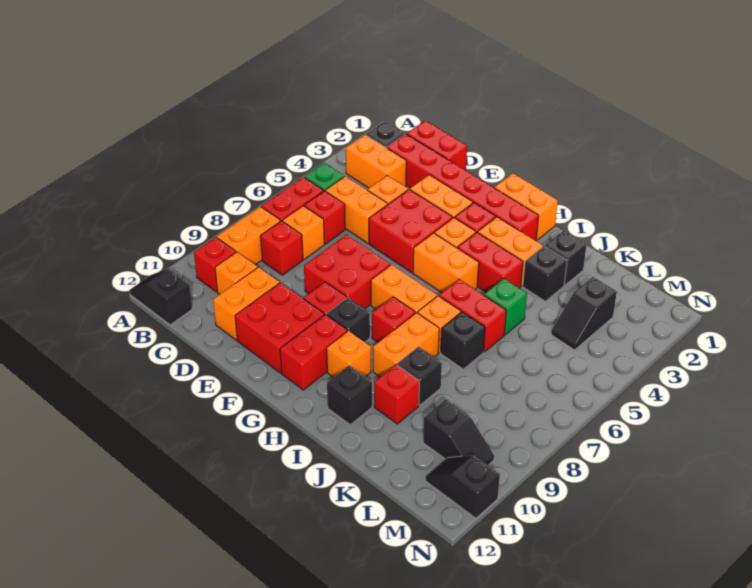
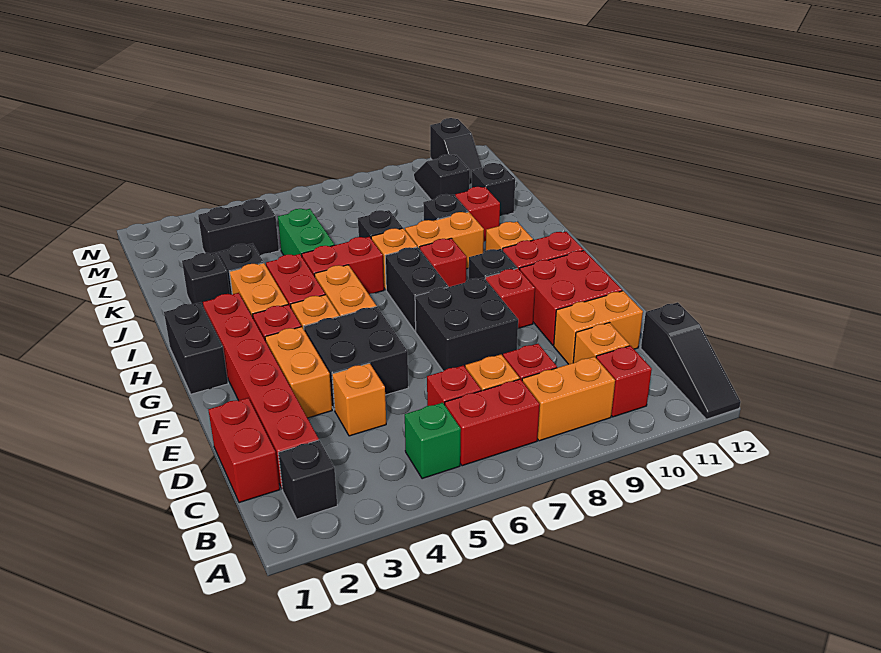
black slope A12:B12 level 1 top B -> black slope A12:C12 level 1 top C
orange brick B3:C3 level 1 -> none
orange brick C5:D5 level 1 -> none
red brick E4:F5 level 1 -> black brick E4:F5 level 1
red brick E7:F8 level 1 -> black brick E7:F8 level 1
orange brick G1:H1 level 1 -> black brick G1:H1 level 1
orange brick G7:H7 level 1 -> black brick G7:H7 level 1
red brick I6:J6 level 1 -> red brick I5:I6 level 1
black brick I11 level 1 -> black brick K11 level 1
green brick J5 level 1 -> green brick J5:K5 level 1
black slope L3:L4 level 1 top 3 -> black brick L3:L4 level 1

